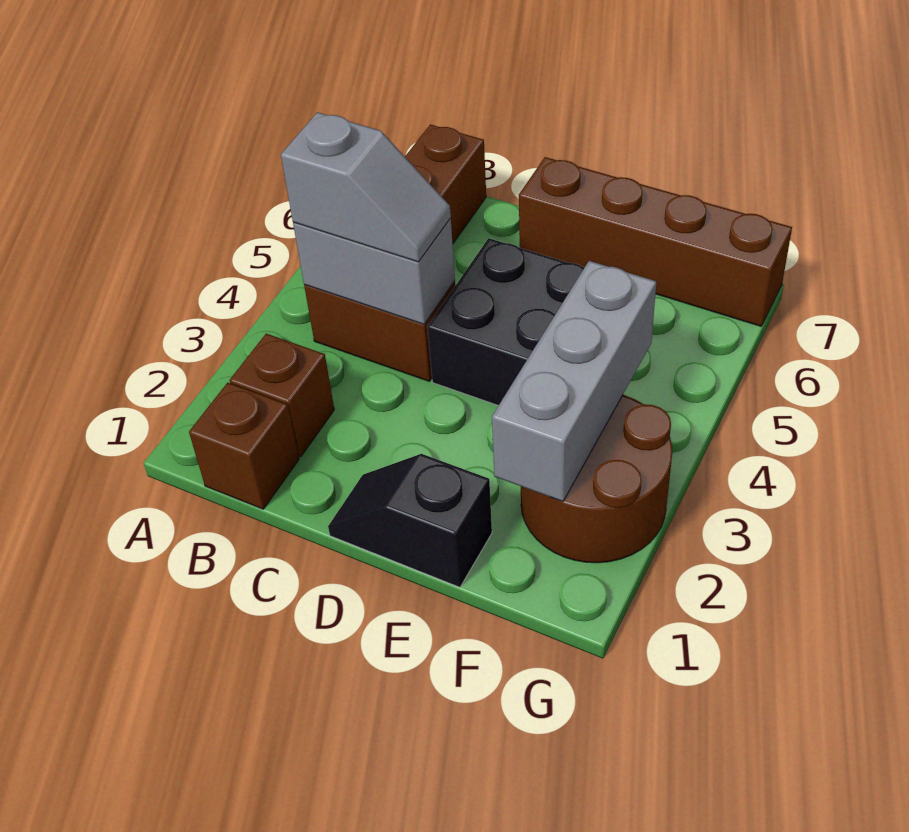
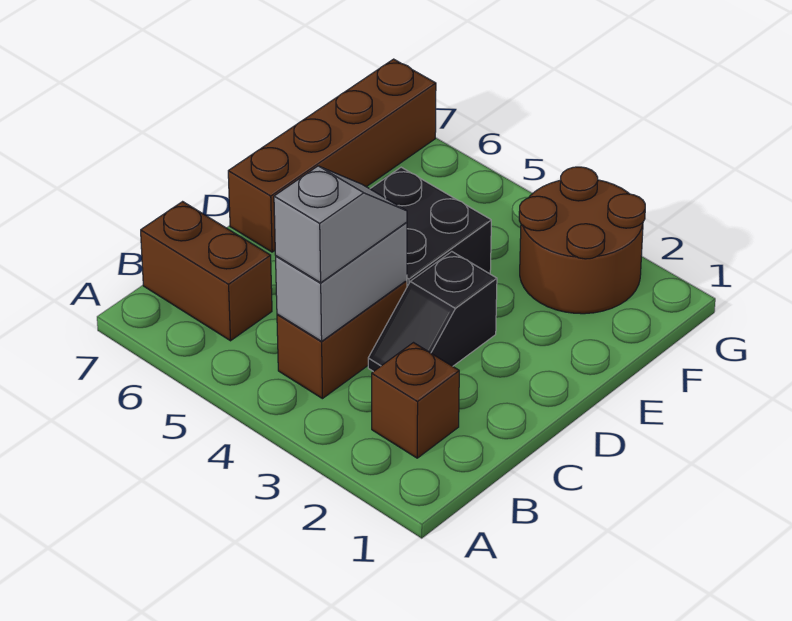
brown brick B1 level 1 -> none
black slope D1:E1 level 1 top E -> black slope C3:D3 level 1 top D
grey brick F2:F4 level 2 -> none

